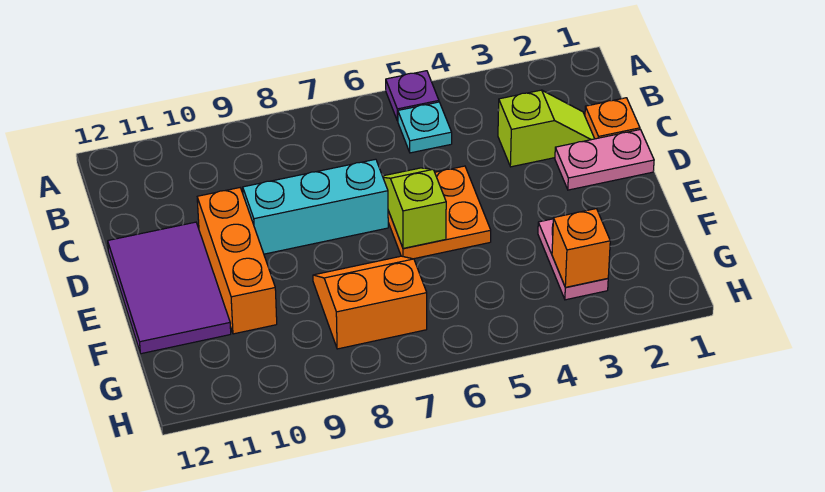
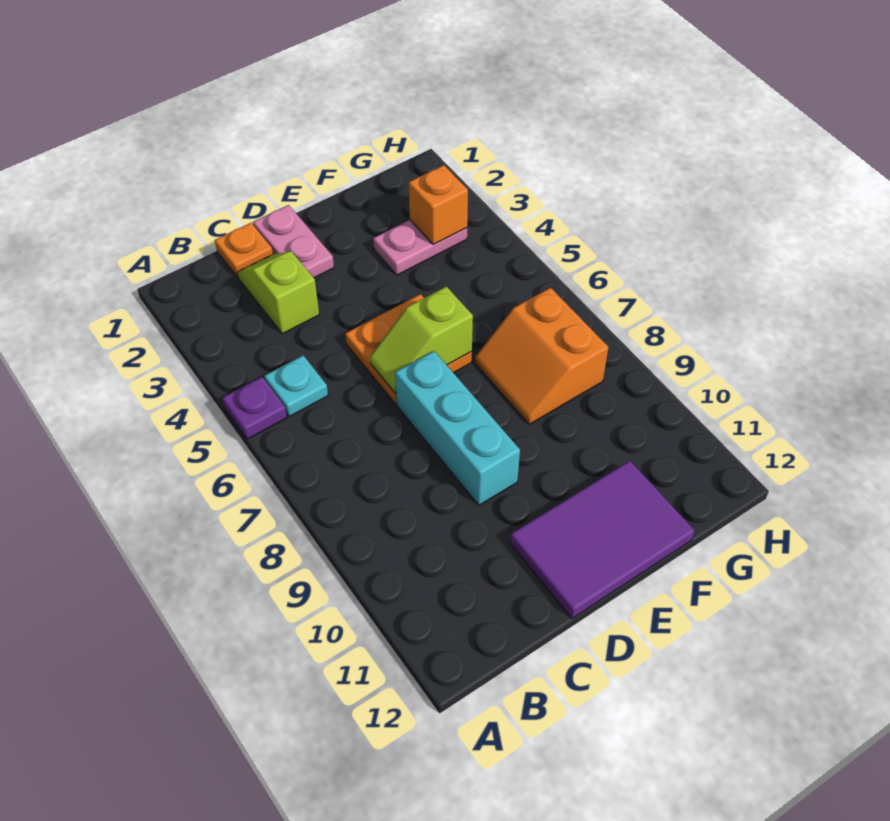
orange brick D10:F10 level 1 -> none

